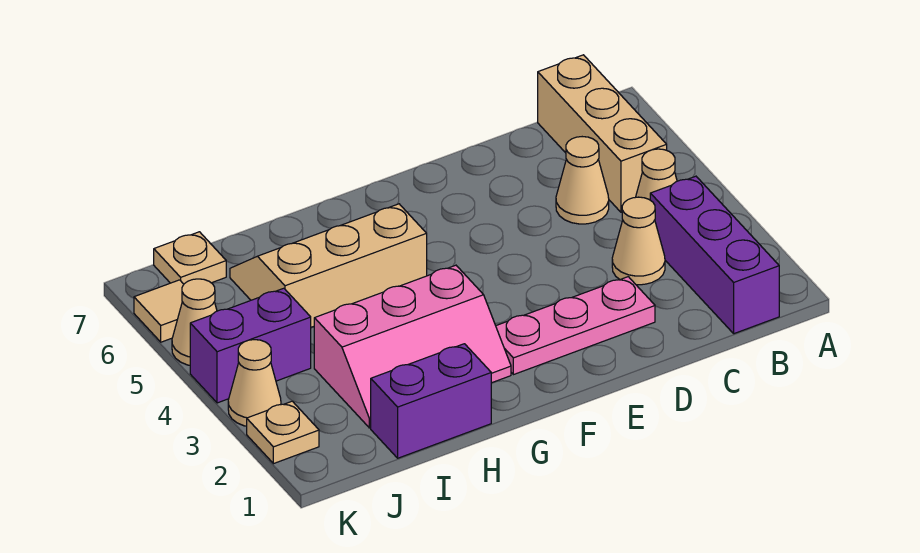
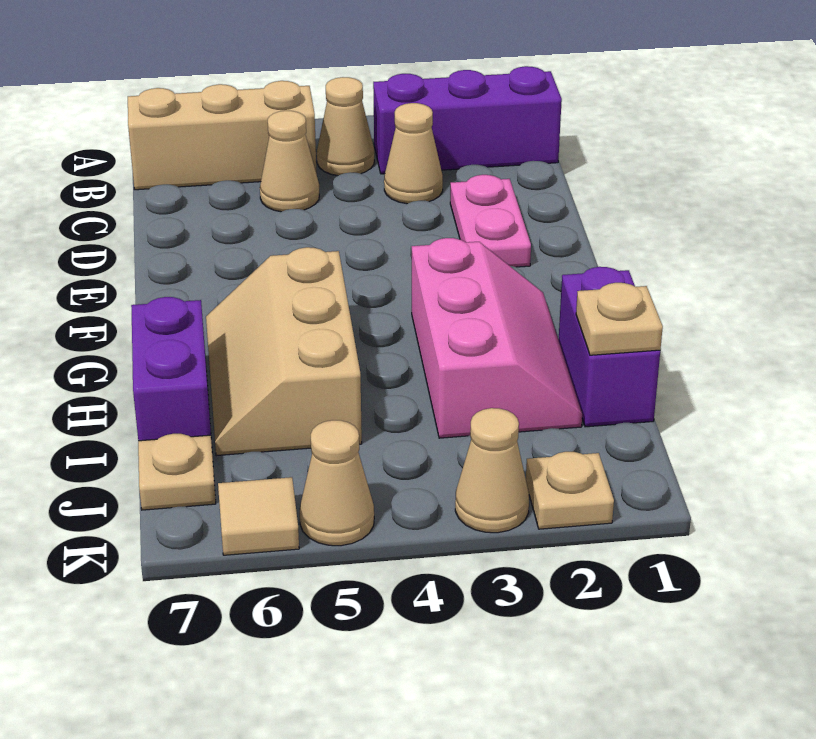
pink plate D2:F2 level 1 -> pink plate D2:E2 level 1
none -> tan plate I1 level 2
purple brick J4:K4 level 1 -> purple brick H7:I7 level 1

